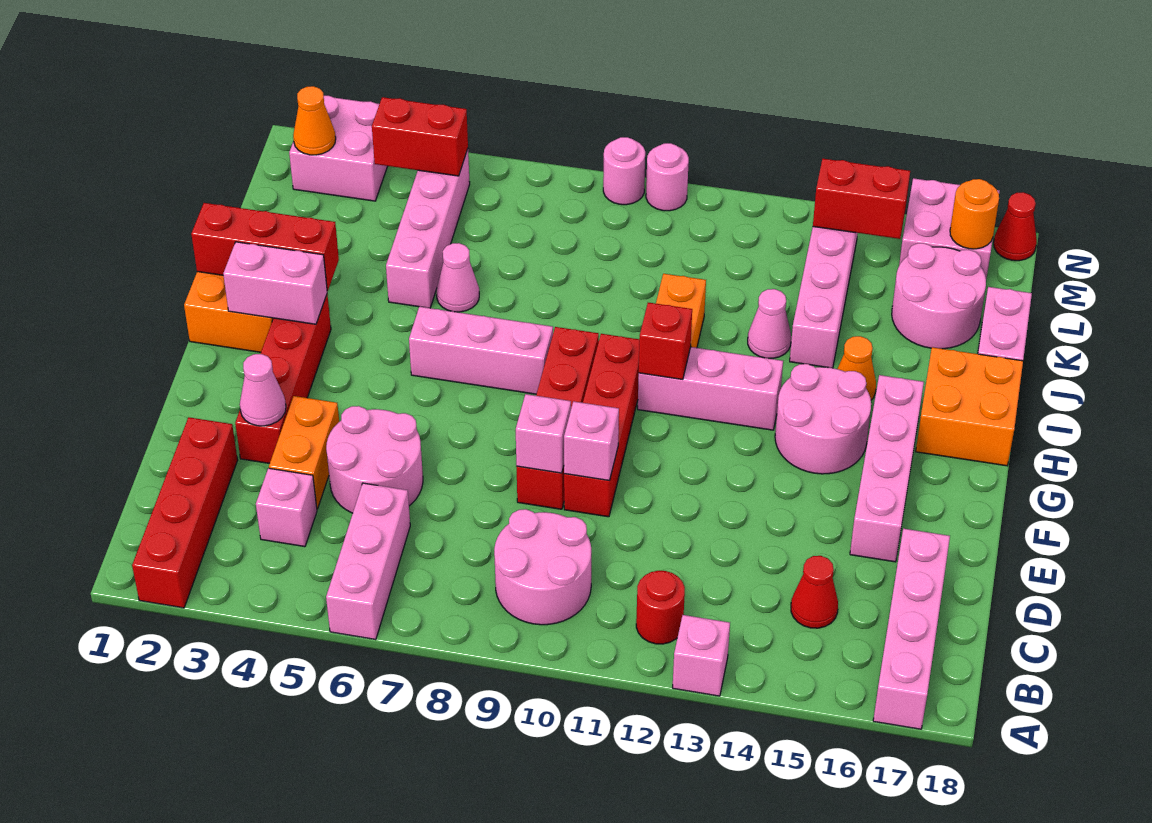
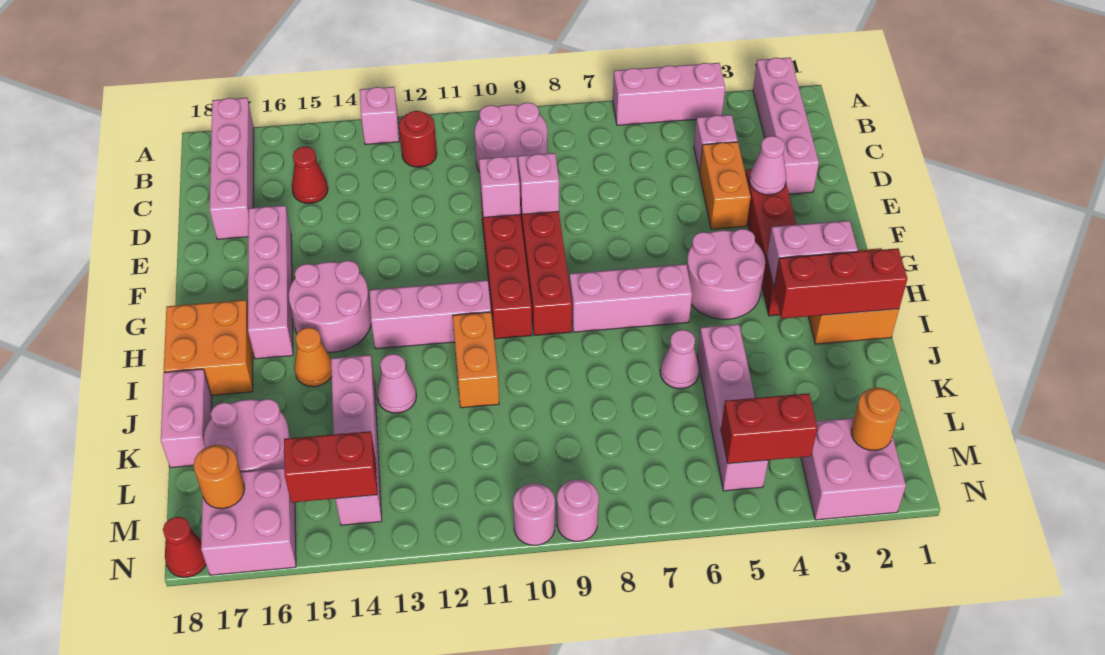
red brick A2:D2 level 1 -> pink brick A2:D2 level 1
pink brick A6:C6 level 1 -> pink brick A4:A6 level 1
pink round brick D5:E6 level 1 -> pink round brick G4:H5 level 1
red brick H11 level 2 -> none
orange cone M2 level 2 -> orange round brick M2 level 2

